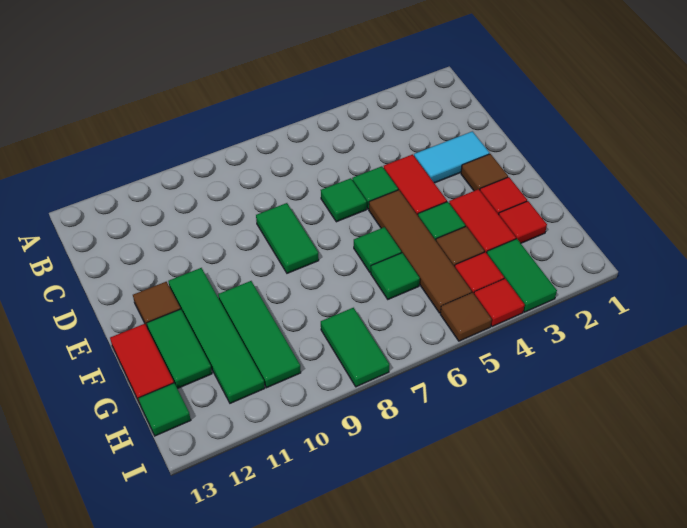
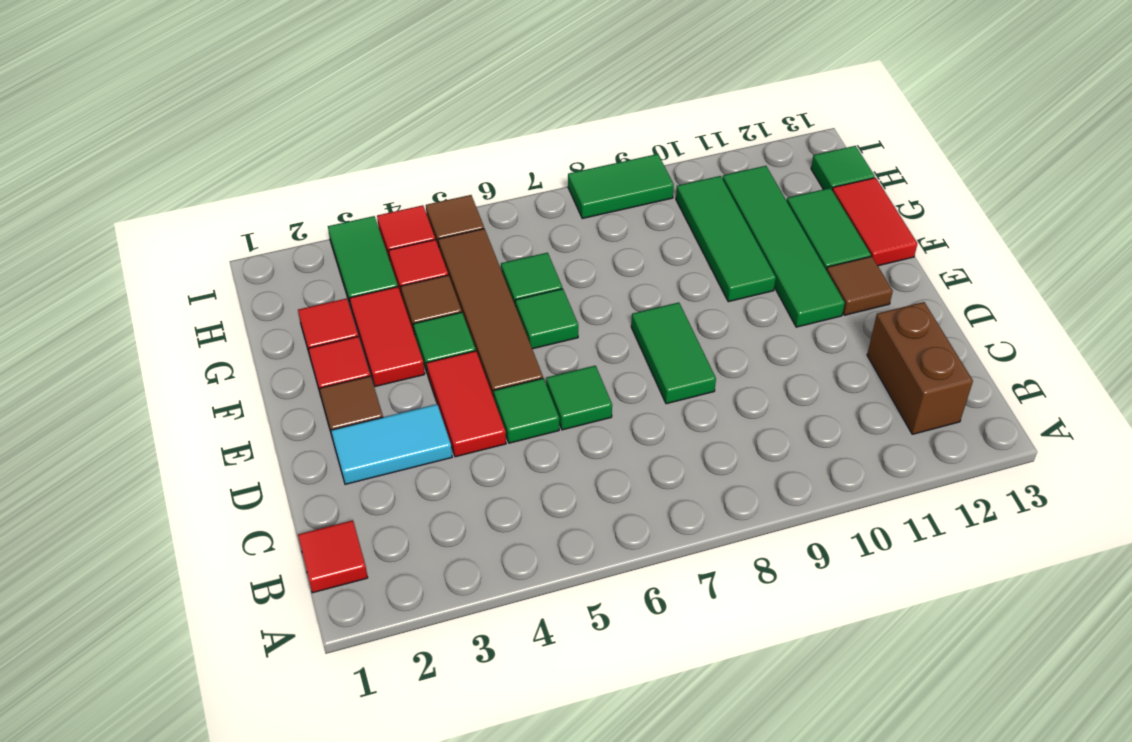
none -> red tile B1 level 1
none -> brown brick B12:C12 level 1
green tile H8:I8 level 1 -> green tile I8:I9 level 1

